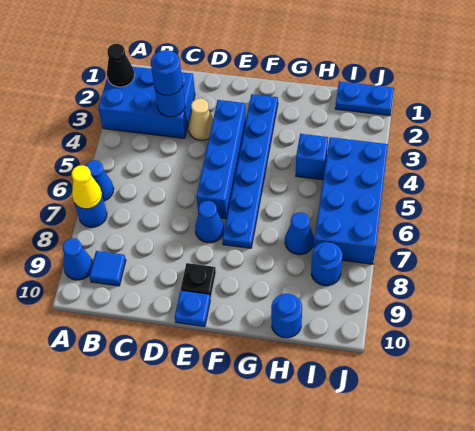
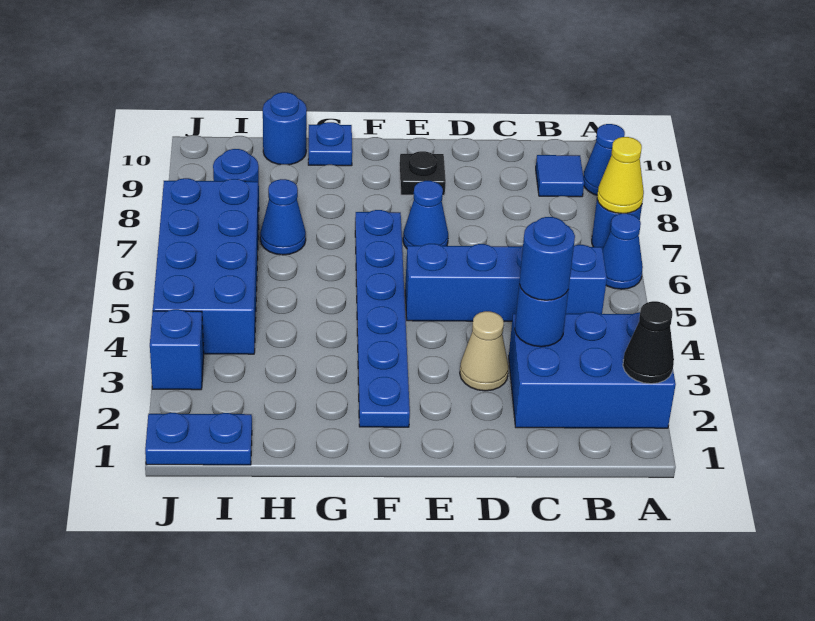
blue brick E3:E6 level 1 -> blue brick B5:E5 level 1
blue plate E10 level 1 -> blue plate G10 level 1
blue brick H4 level 1 -> blue brick J3 level 1

